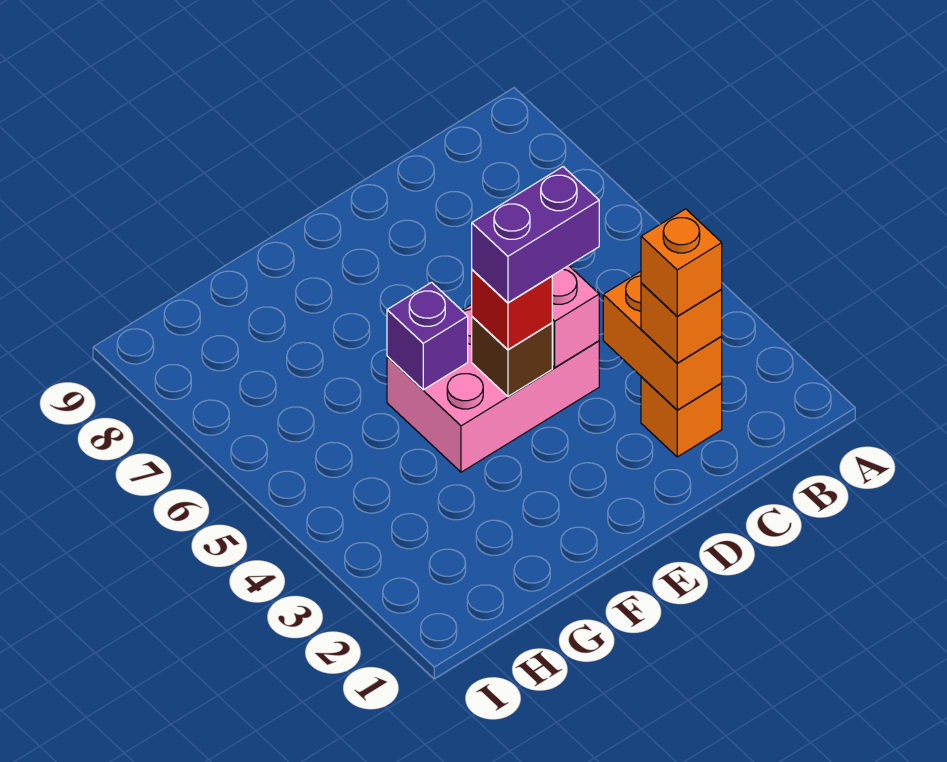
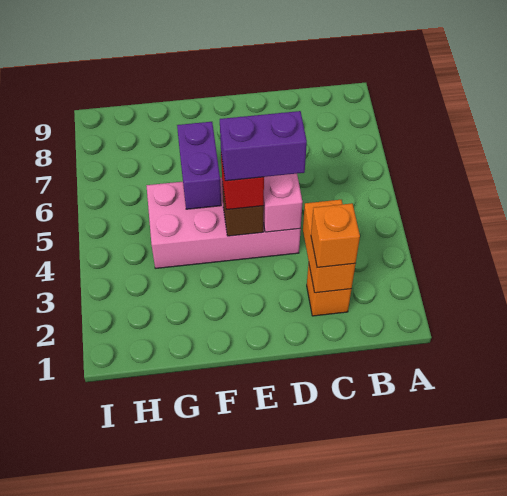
orange brick C2 level 4 -> none
pink brick D4:F5 level 1 -> pink brick D4:G5 level 1
purple brick F5 level 2 -> purple brick F5:F6 level 2

